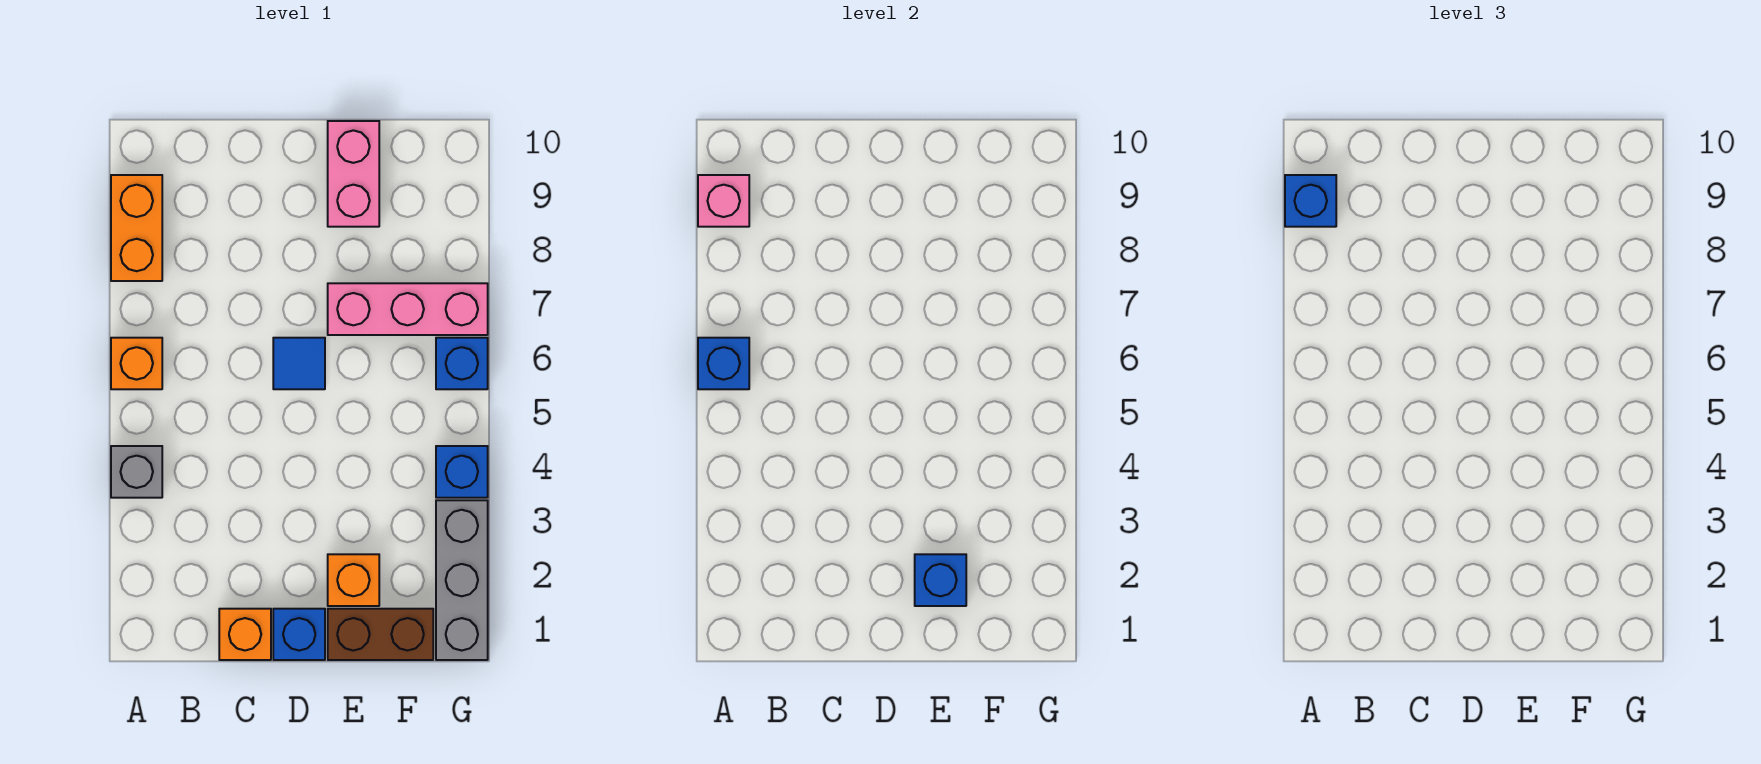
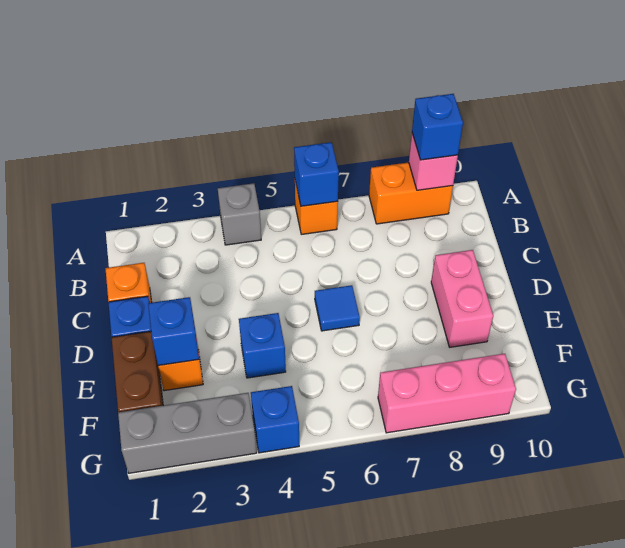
pink brick E7:G7 level 1 -> pink brick G7:G9 level 1
pink brick E9:E10 level 1 -> pink brick D9:E9 level 1
blue brick G6 level 1 -> blue brick E4 level 1

